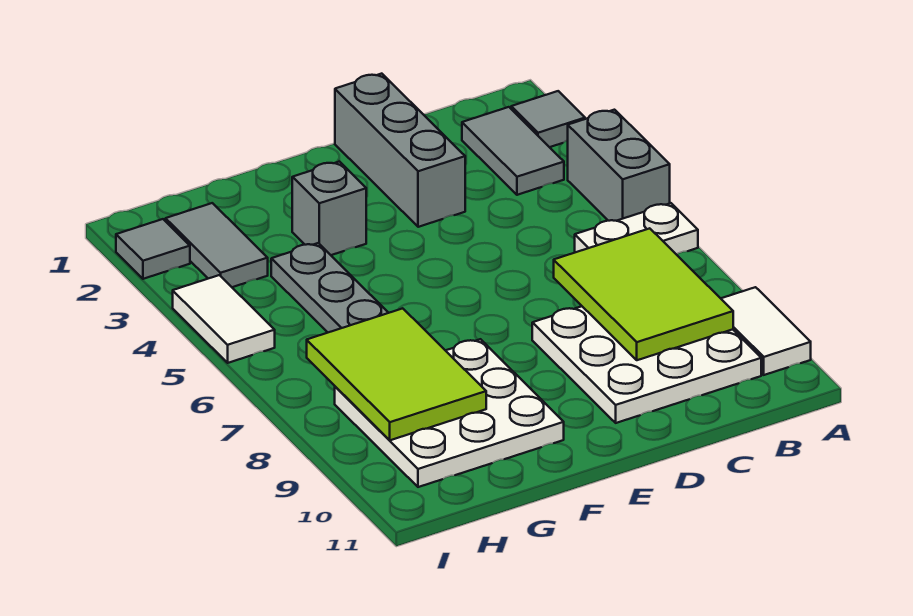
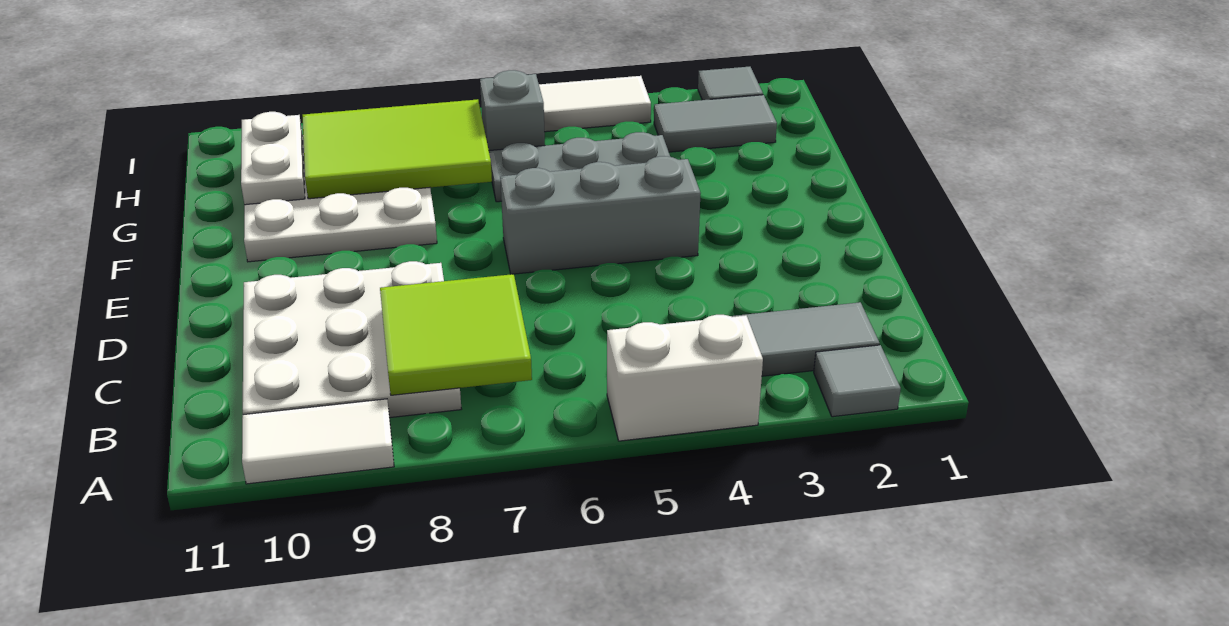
grey brick A4:A5 level 1 -> white brick A4:A5 level 1
white plate A6:B6 level 1 -> white plate G10:H10 level 2
lime tile B7:C9 level 2 -> lime tile B7:C8 level 2
grey brick D1:D3 level 1 -> grey brick E4:E6 level 1
grey brick F3 level 1 -> grey brick H6 level 1

